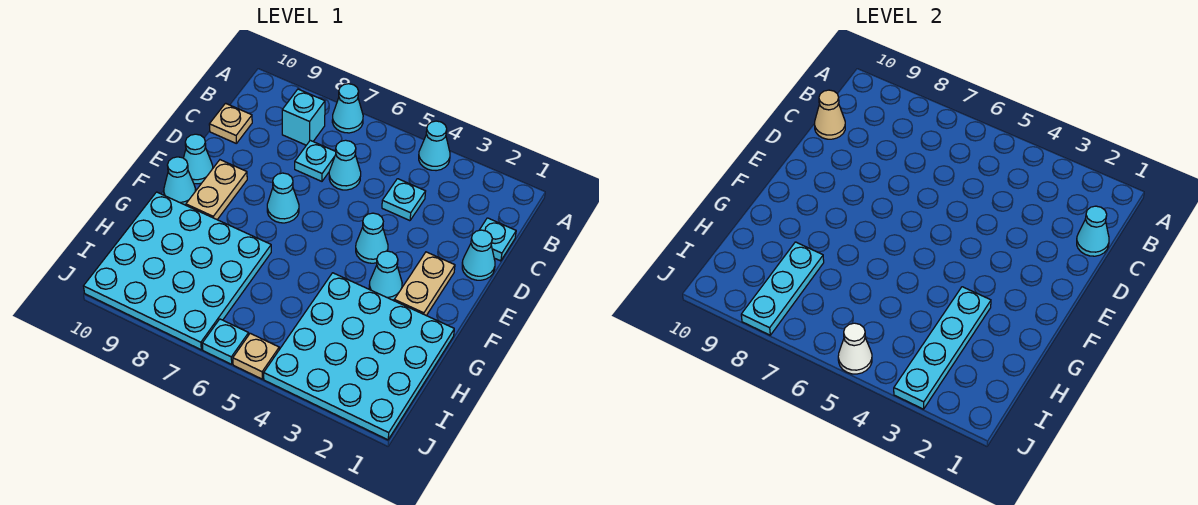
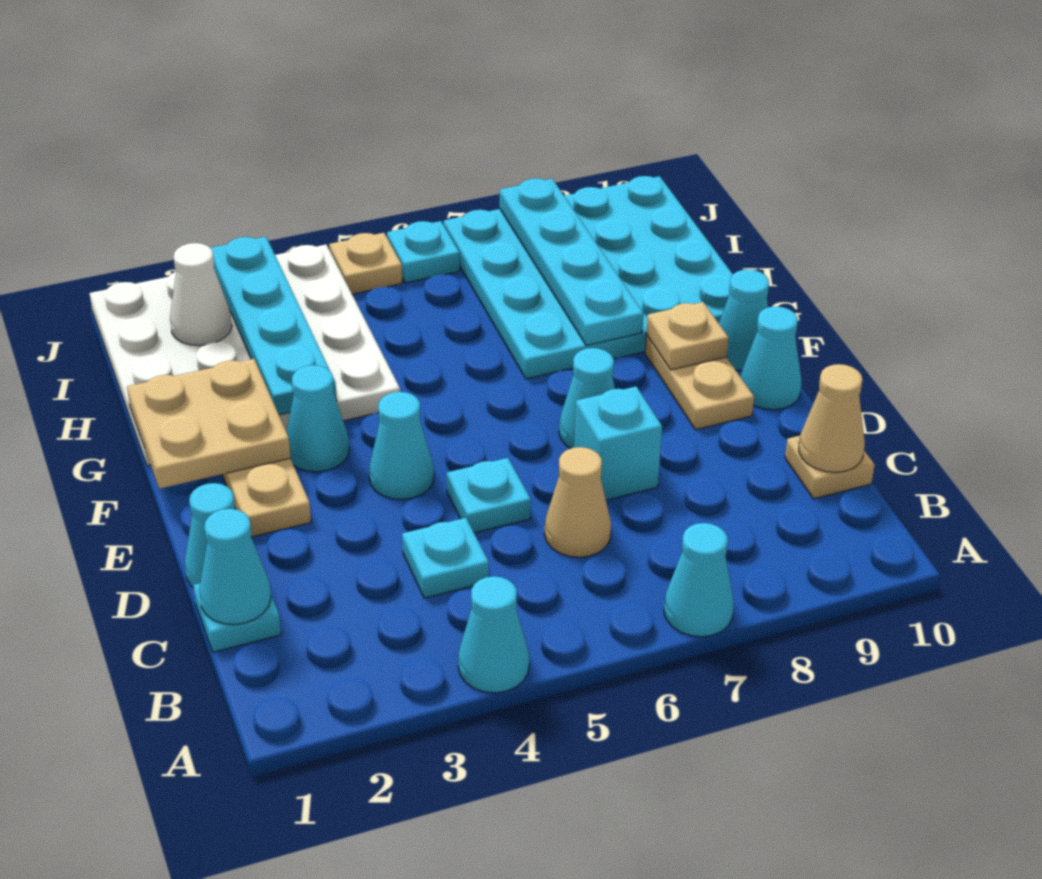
cyan brick B8 level 1 -> cyan brick D7 level 1
cyan cone C6 level 1 -> tan cone C6 level 1
cyan plate C7 level 1 -> cyan plate D5 level 1
none -> tan plate F1:G2 level 2
none -> tan plate F9 level 2
cyan plate G1:J4 level 1 -> white plate G1:J4 level 1
cyan plate H8:J8 level 2 -> cyan plate G8:J8 level 2
white cone J5 level 2 -> white cone I2 level 2

